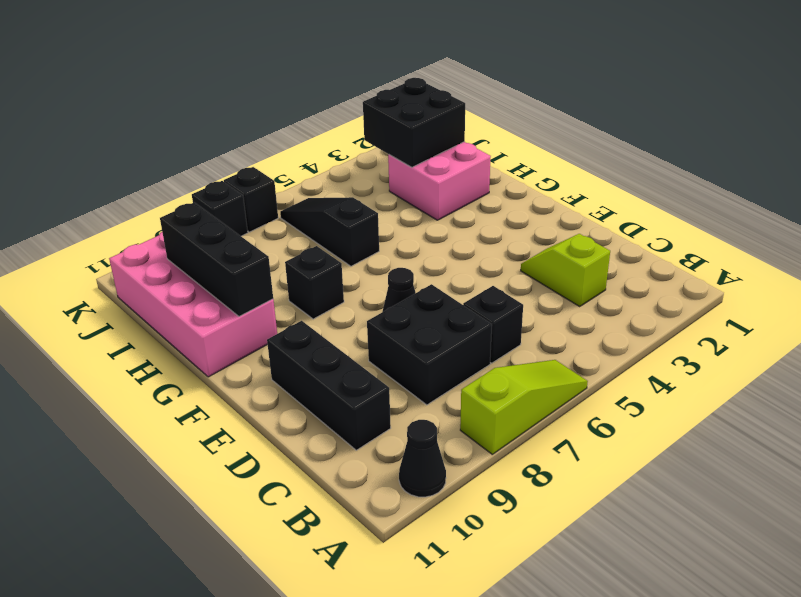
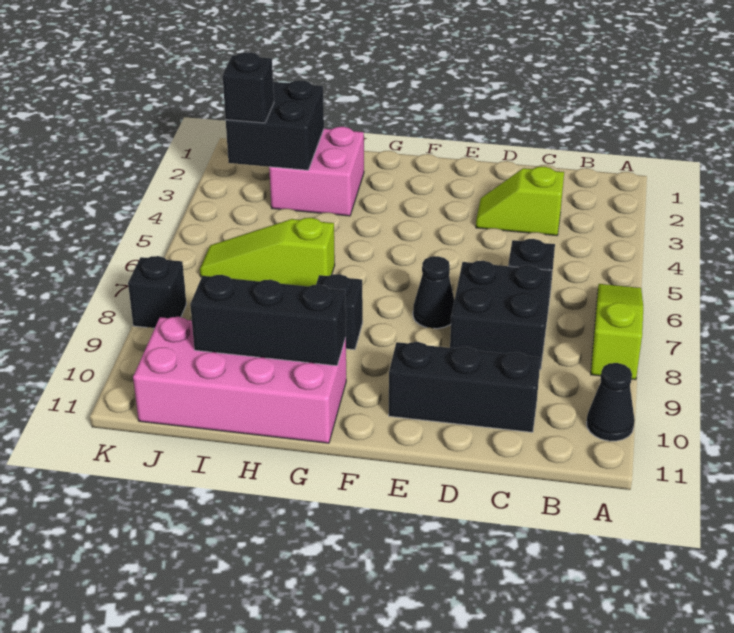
black slope H6:J6 level 1 top H -> lime slope H6:J6 level 1 top H
black brick K7 level 1 -> black brick J3 level 3

